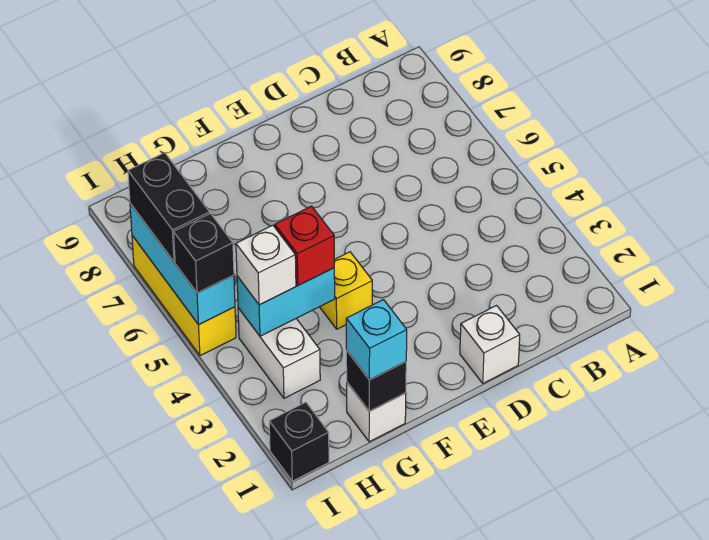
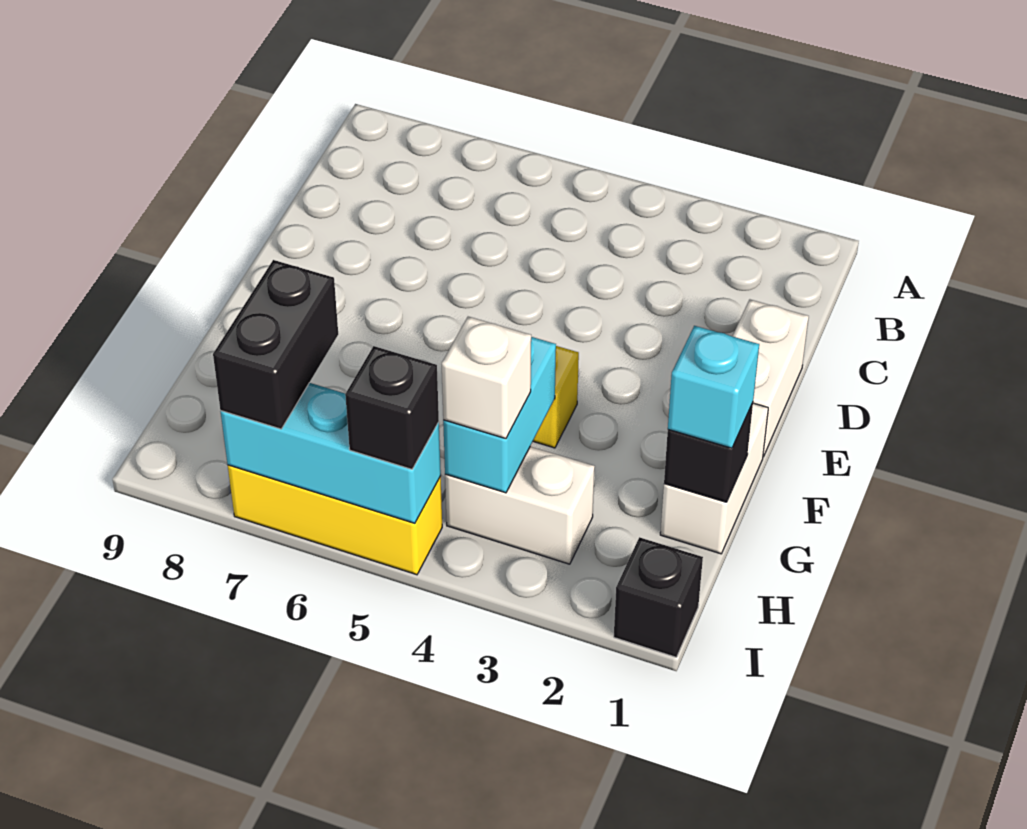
white brick D1 level 1 -> white brick D1:E1 level 1
white brick G1 level 1 -> white brick F1:G1 level 1
red brick G4 level 3 -> none
black brick I6:I7 level 3 -> black brick H7:I7 level 3

